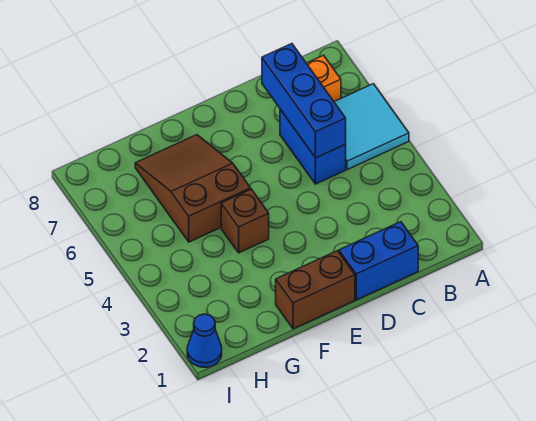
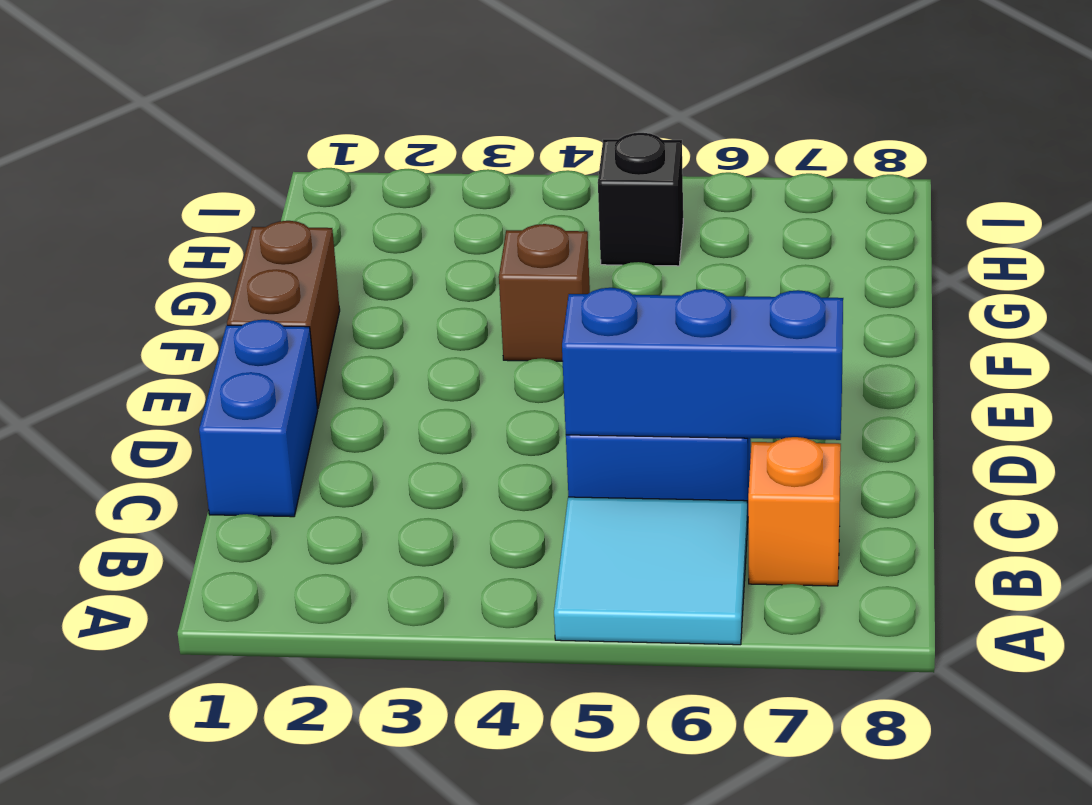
brown slope F5:G7 level 1 top 5 -> none
none -> black brick H5 level 1
blue cone I1 level 1 -> none

